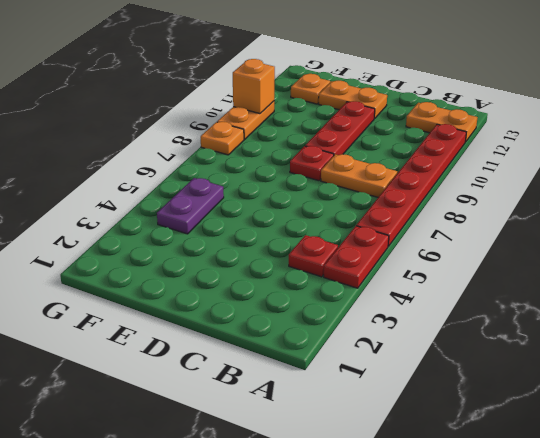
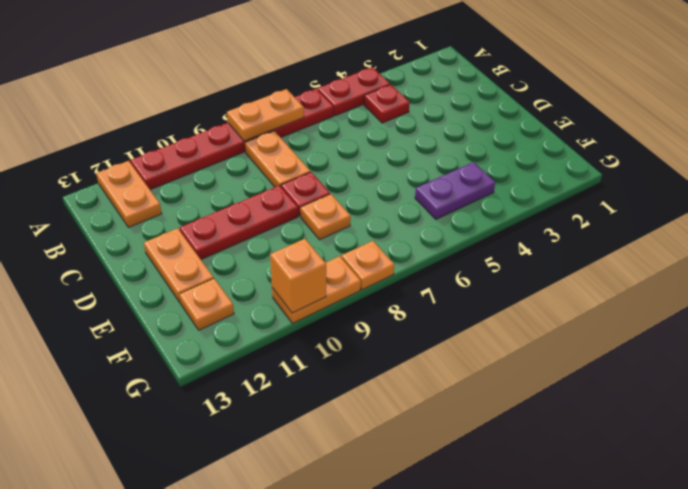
none -> orange plate A7:A8 level 2
none -> orange plate E8 level 1

